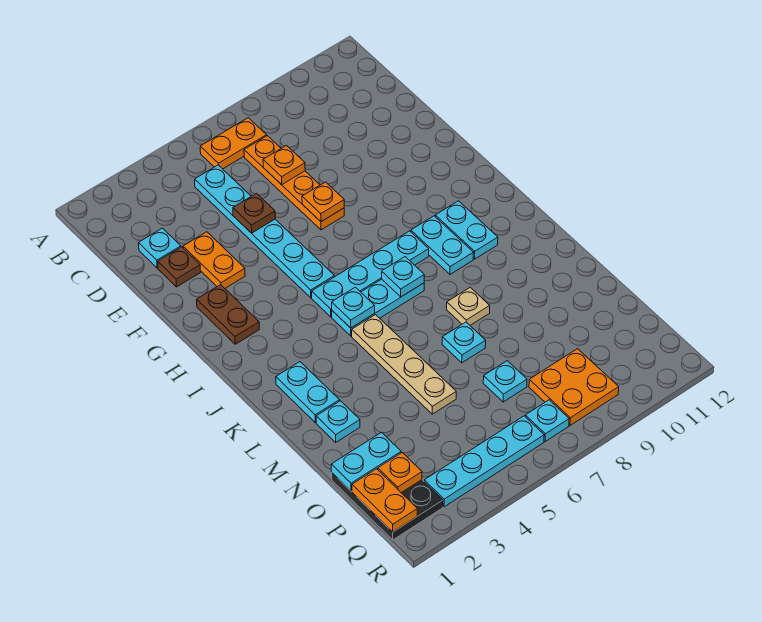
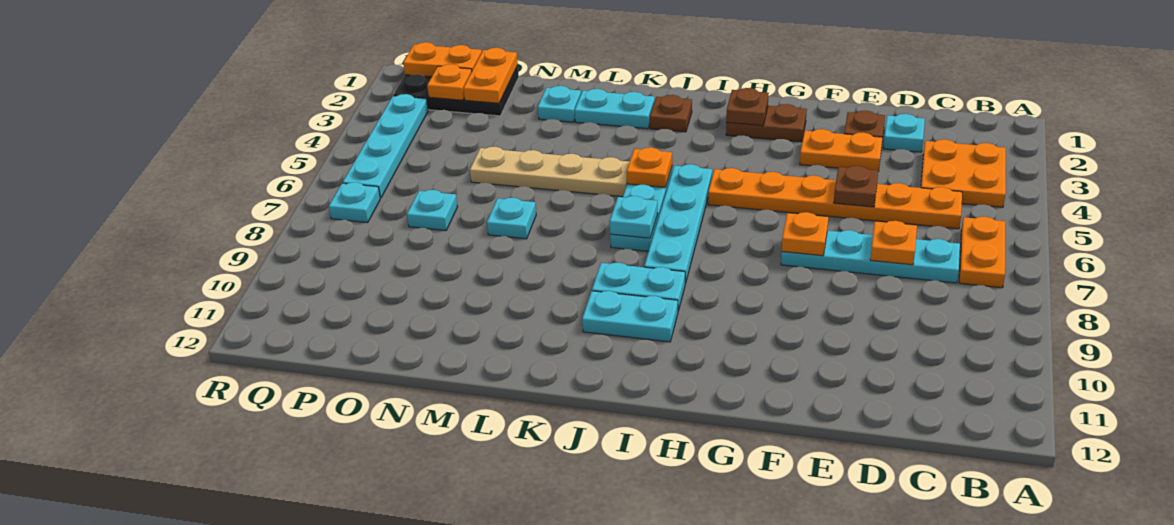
cyan plate C5:H5 level 1 -> orange plate C5:H5 level 1
orange plate C7:F7 level 1 -> cyan plate C7:F7 level 1
none -> brown plate H2 level 2
none -> brown plate J2 level 1
cyan plate J5 level 2 -> orange plate J5 level 2
tan plate L8 level 1 -> none
cyan plate O1:O2 level 2 -> orange plate O1:O2 level 2
orange plate P8:Q9 level 1 -> orange plate B3:C4 level 1

